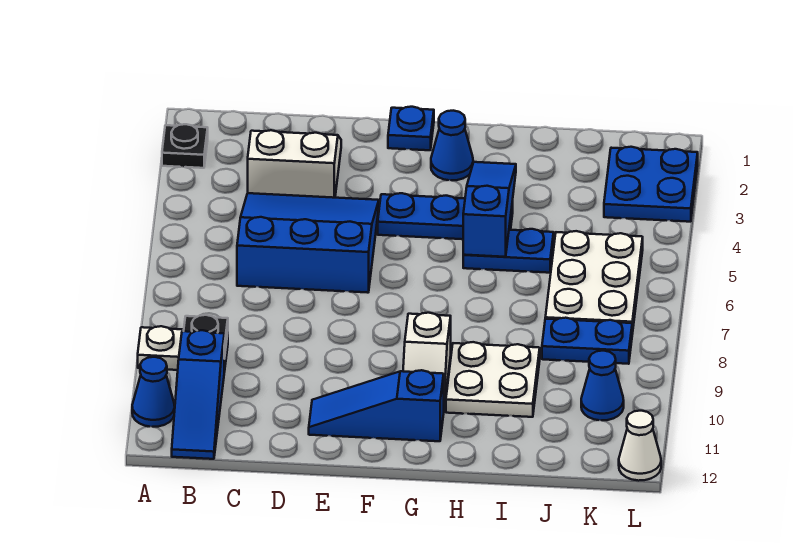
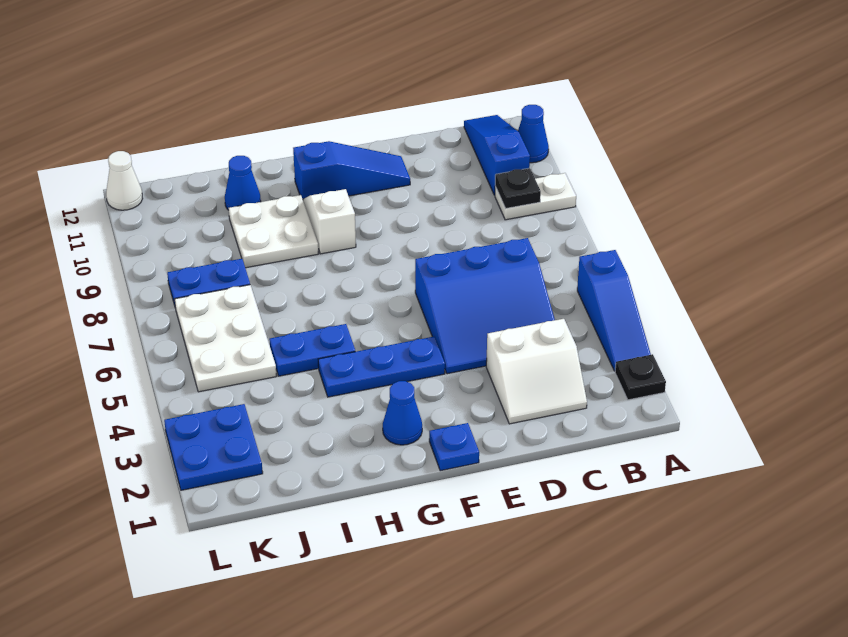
blue slope H3:H5 level 2 top 5 -> blue slope A3:A5 level 1 top 5
blue cone K10 level 1 -> blue cone I11 level 1

